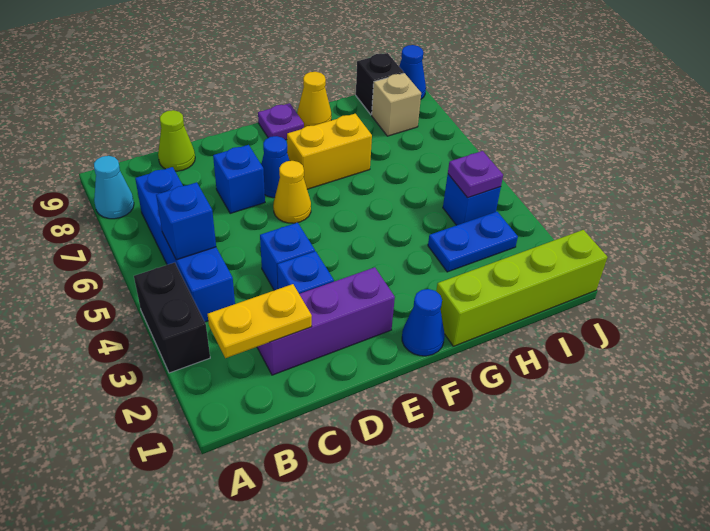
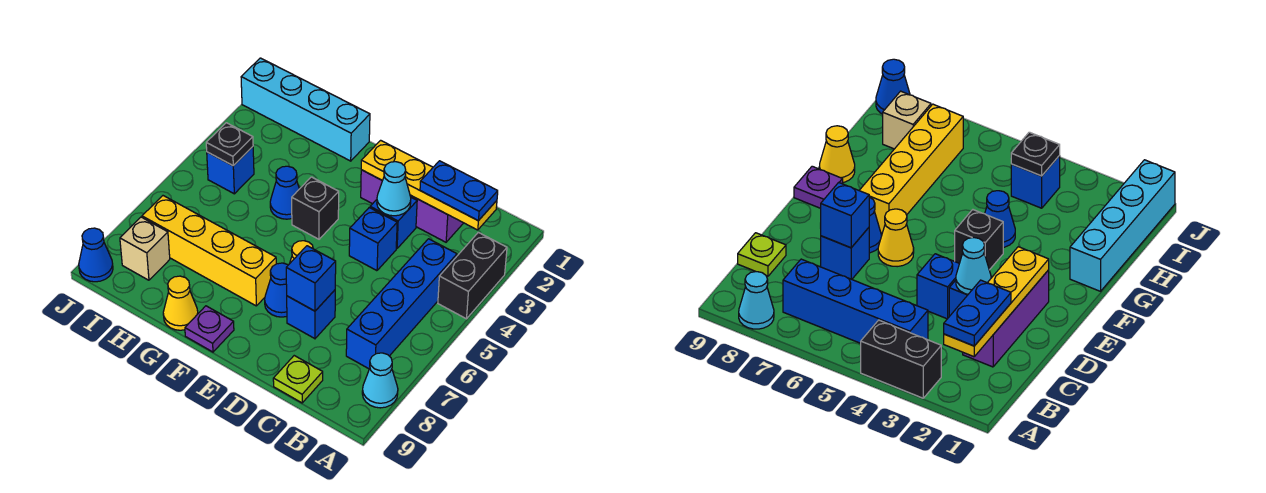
yellow plate B2:C2 level 2 -> yellow plate B2:E2 level 2
blue brick B5 level 2 -> blue brick D7 level 2
lime cone C9 level 1 -> lime plate C9 level 1
none -> cyan cone D3 level 2
blue cone F1 level 1 -> blue cone G4 level 1
yellow brick F7:G7 level 1 -> yellow brick F7:I7 level 1
lime brick G1:J1 level 1 -> cyan brick G1:J1 level 1
blue plate H3:I3 level 1 -> blue plate B2:C2 level 3
purple plate I4 level 2 -> black plate I4 level 2
black brick I9 level 1 -> black brick F4 level 1

